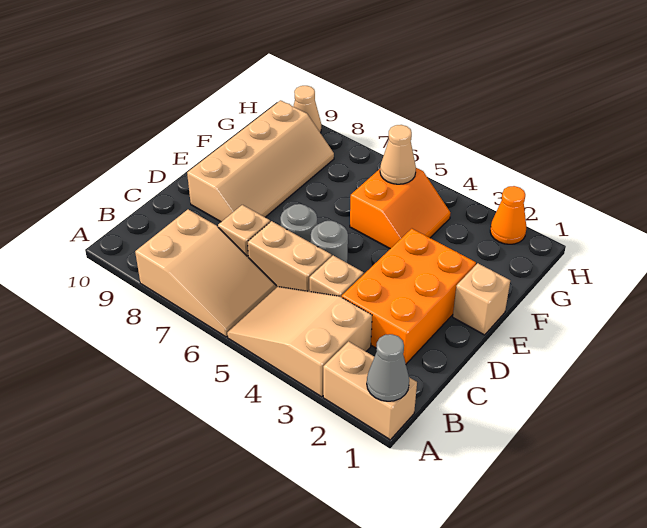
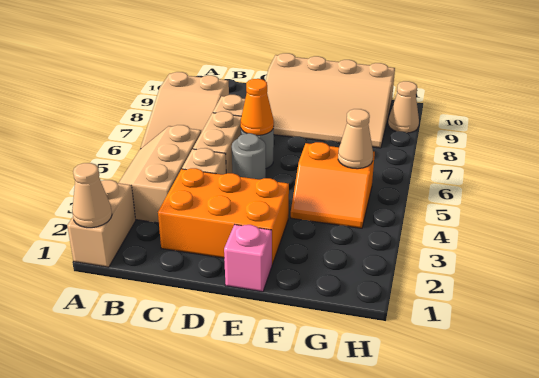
grey cone A1 level 2 -> tan cone A1 level 2
tan slope A3:B5 level 1 top 3 -> tan slope A3:B5 level 1 top B
tan slope D8:G9 level 1 top 9 -> tan slope D8:G10 level 1 top 10
tan brick E1 level 1 -> pink brick E1 level 1
orange cone H2 level 1 -> orange cone D6 level 2

